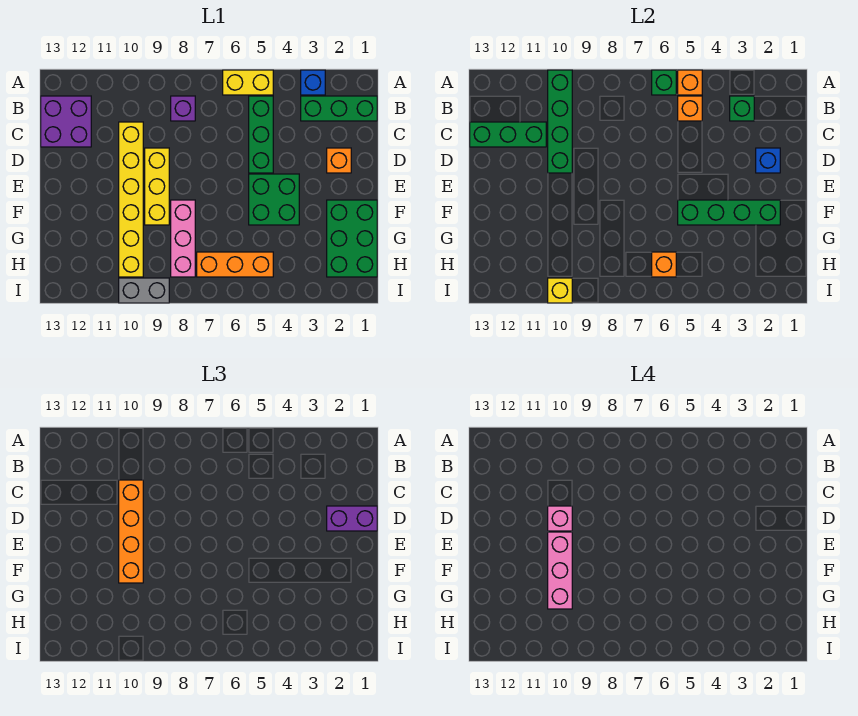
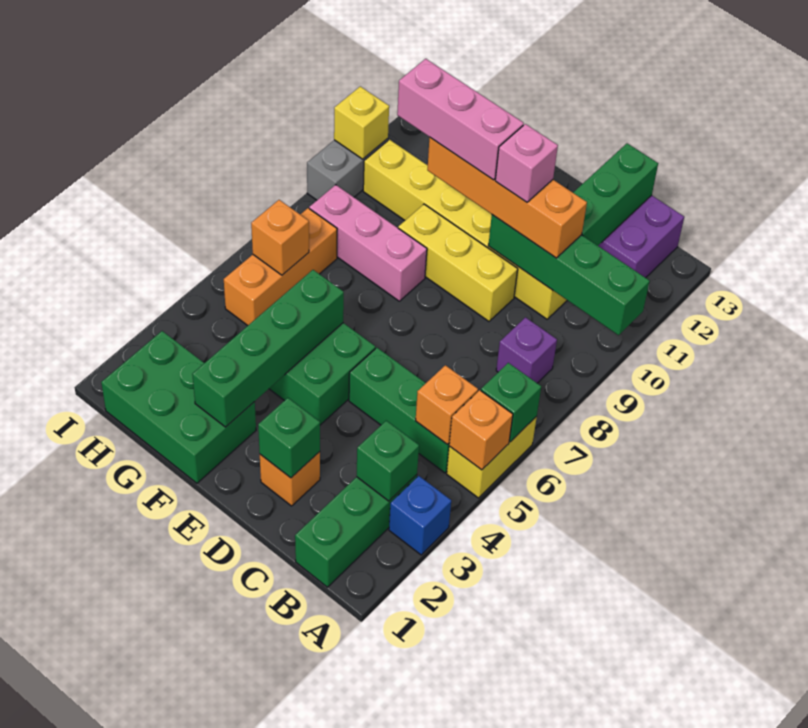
purple brick D1:D2 level 3 -> none
blue brick D2 level 2 -> green brick D2 level 2

